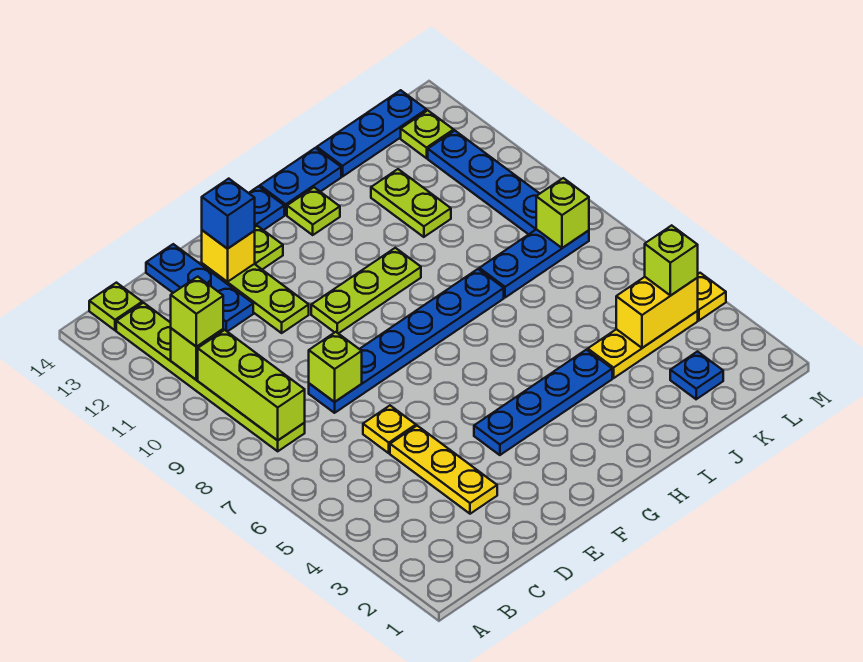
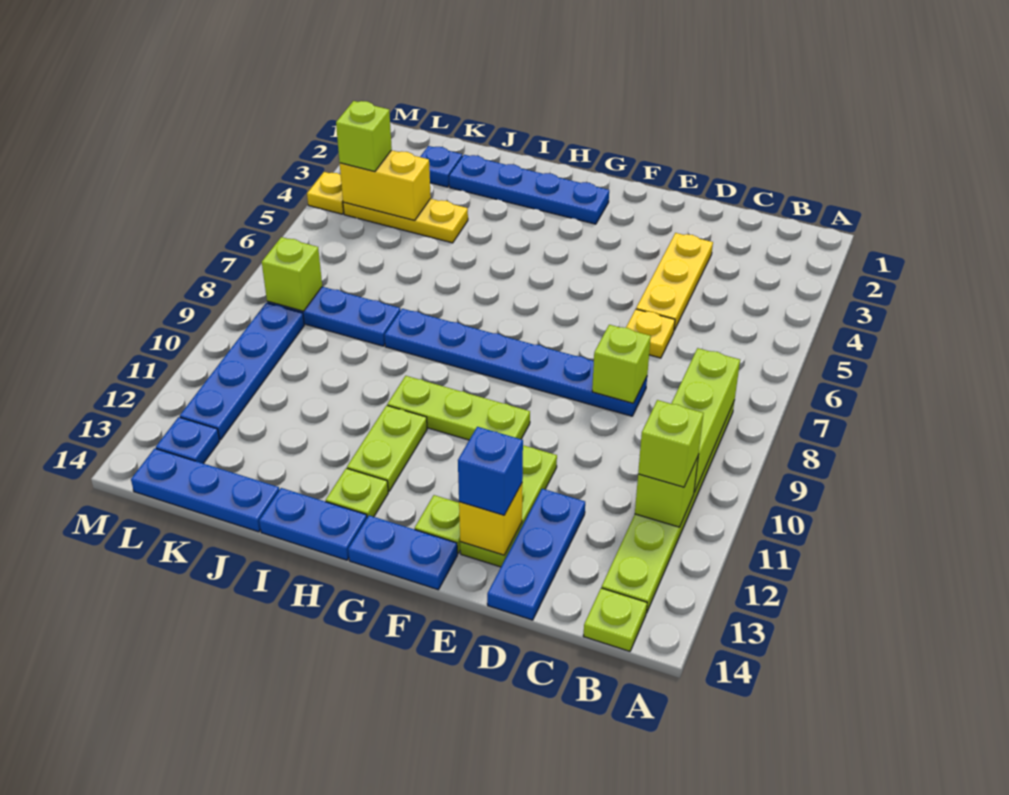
blue plate F4:I4 level 1 -> blue plate G2:J2 level 1
lime plate J11:J12 level 1 -> lime plate H11:H12 level 1
lime plate L13 level 1 -> blue plate L13 level 1

